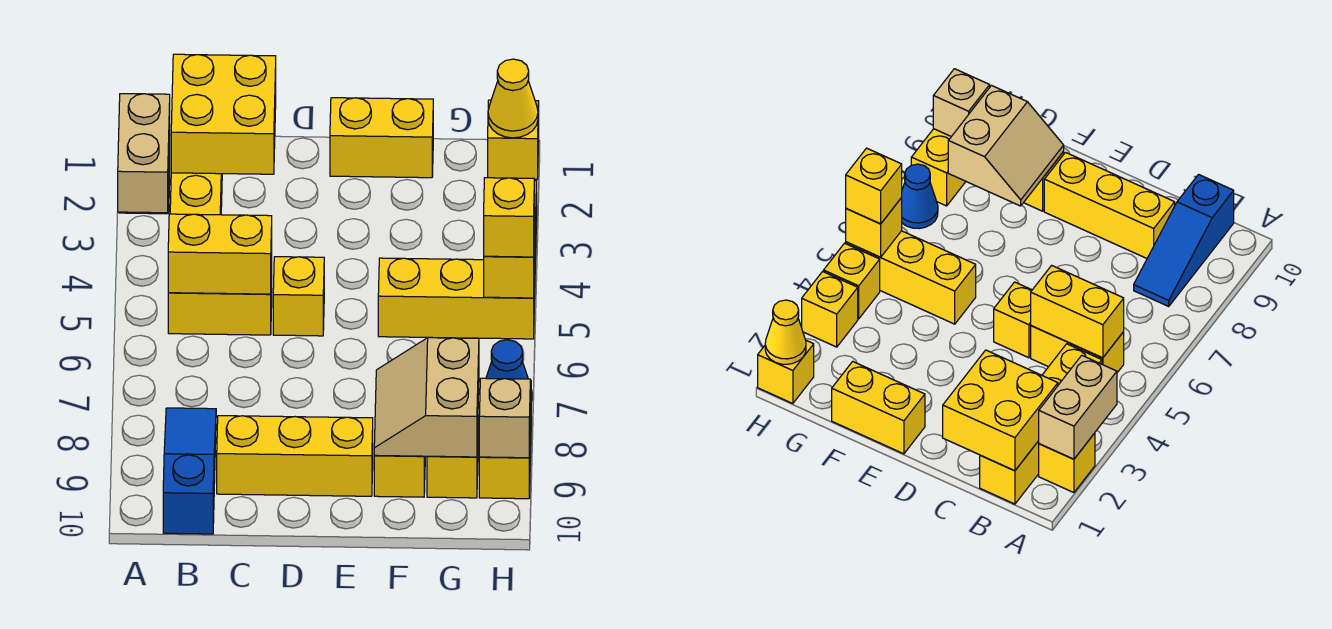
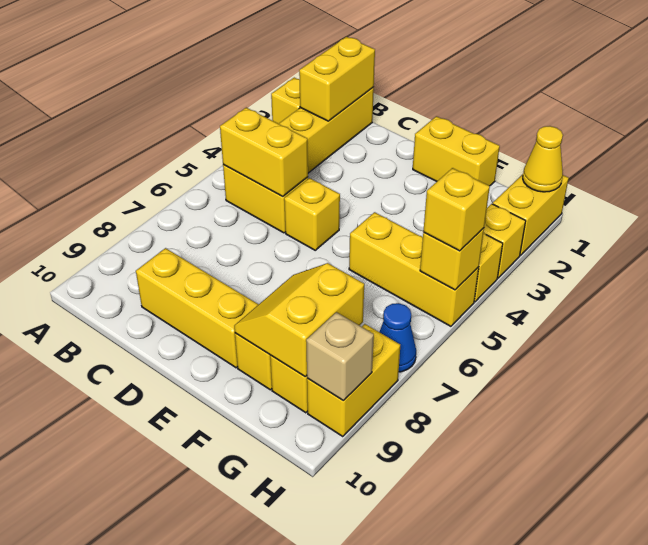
tan brick A2:A3 level 2 -> none
yellow brick B1:C2 level 2 -> yellow brick B1:B2 level 2
blue slope B8:B10 level 1 top 10 -> none
tan slope F8:G9 level 2 top G -> yellow slope F8:G9 level 2 top G
yellow brick H1 level 1 -> yellow brick H1:H2 level 1

